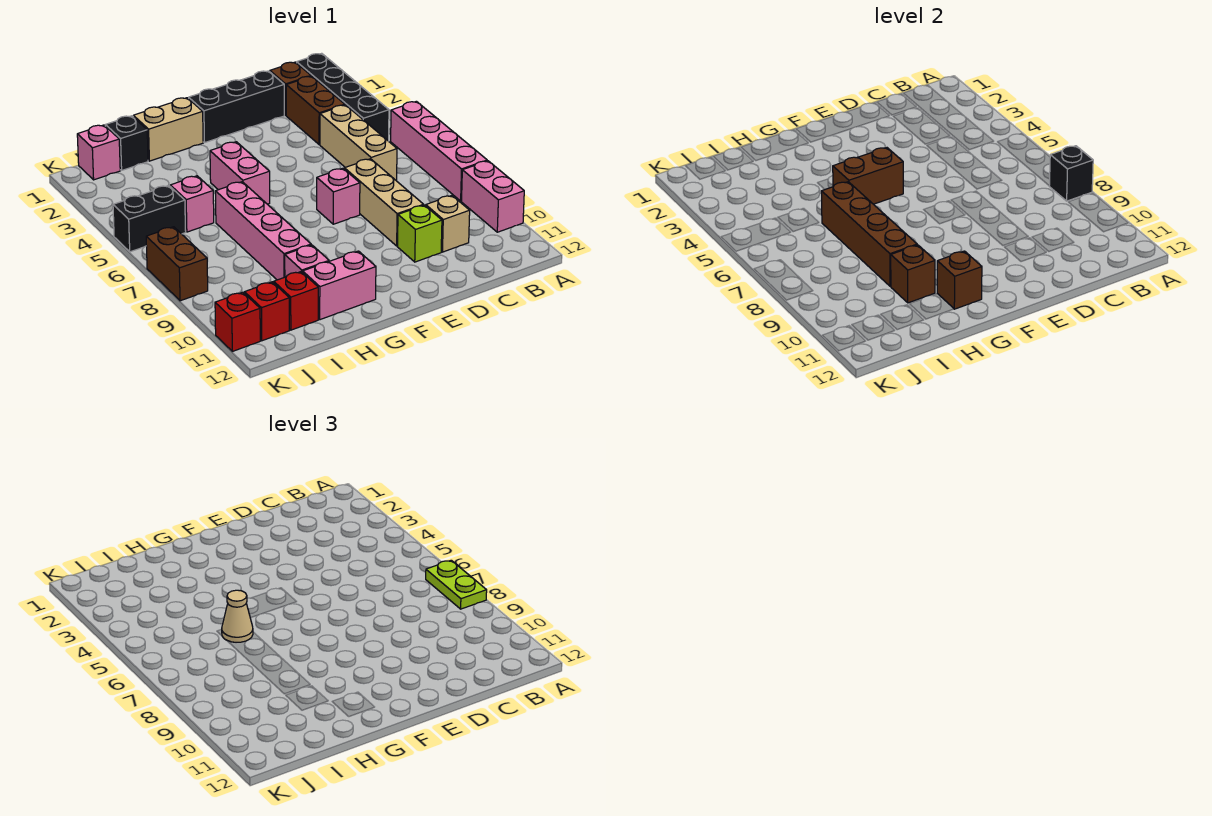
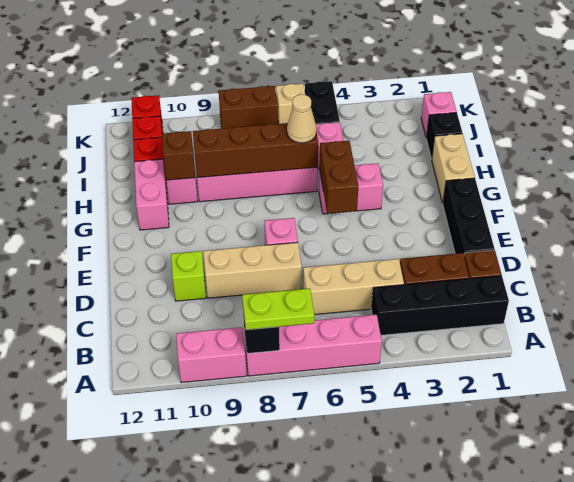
tan brick C10 level 1 -> tan brick K6 level 1
brown brick G11 level 2 -> none

